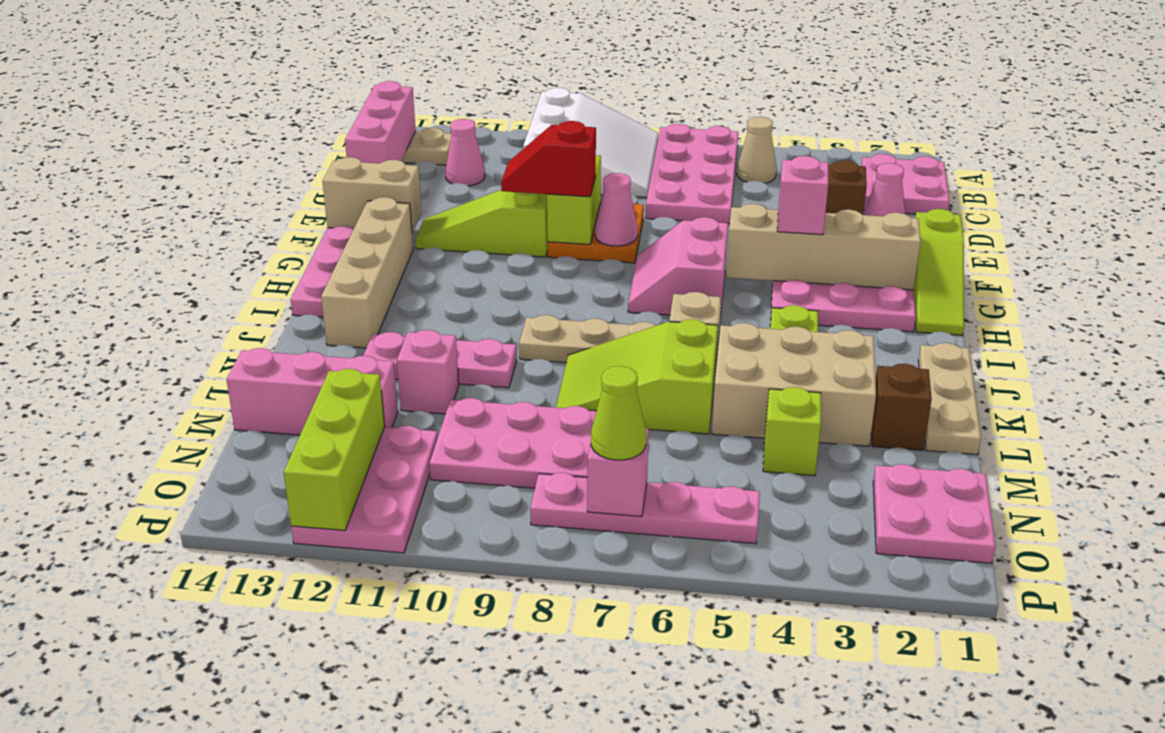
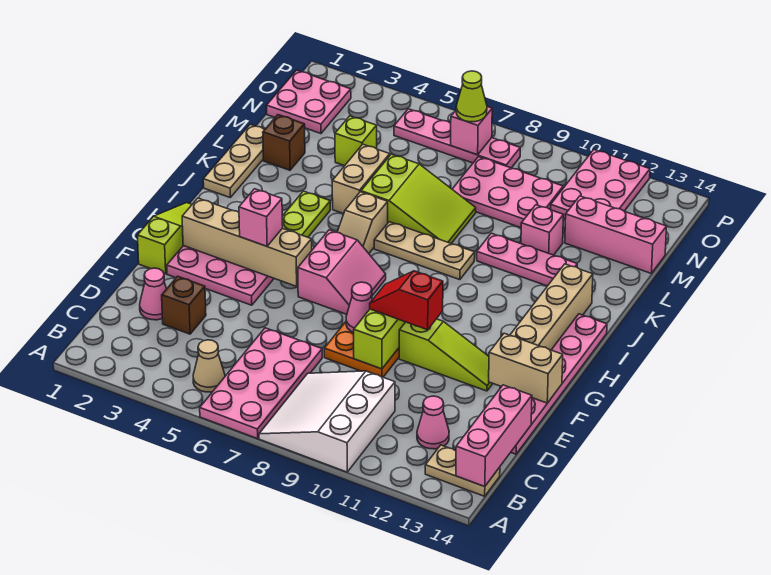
pink plate B1:C2 level 1 -> none
red slope F9:F10 level 3 top 9 -> red slope F9:F10 level 3 top 10
tan brick K3:L5 level 1 -> tan brick K5:L5 level 1
lime brick N12:P12 level 2 -> none

